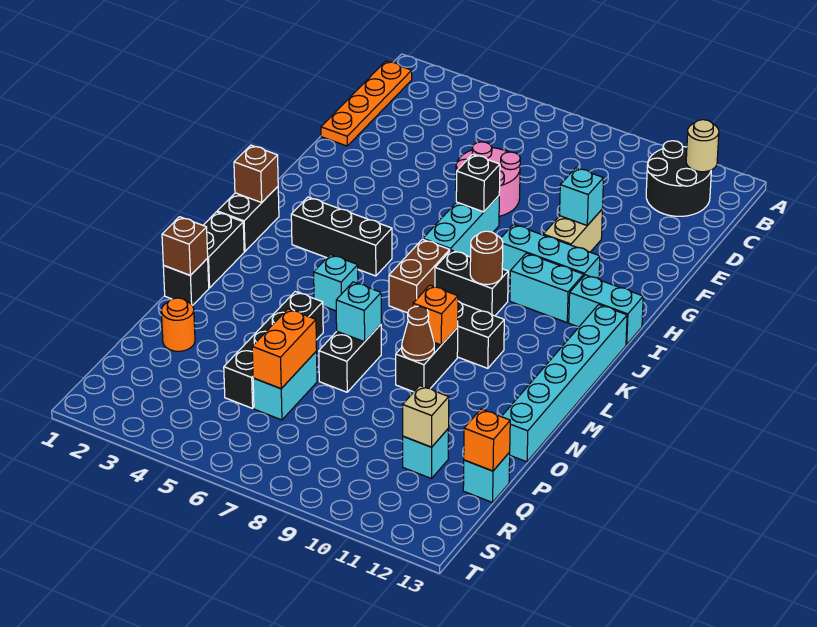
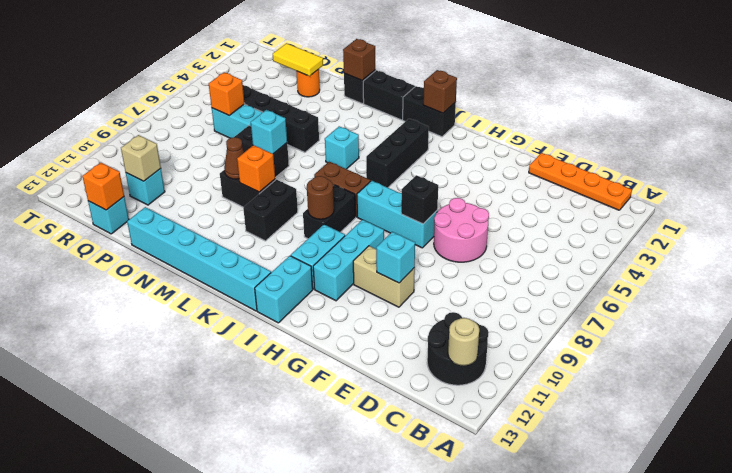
none -> yellow tile P2:Q2 level 2
orange brick P6:Q6 level 2 -> orange brick Q6 level 2

